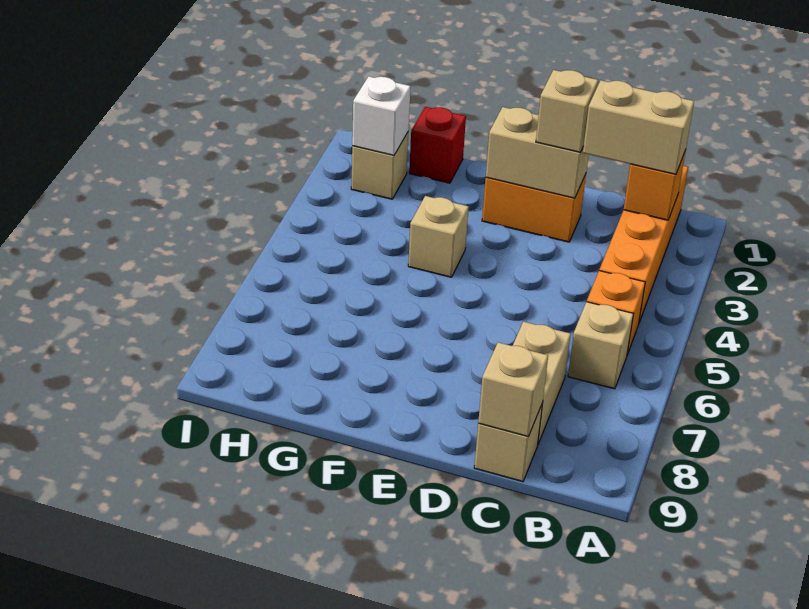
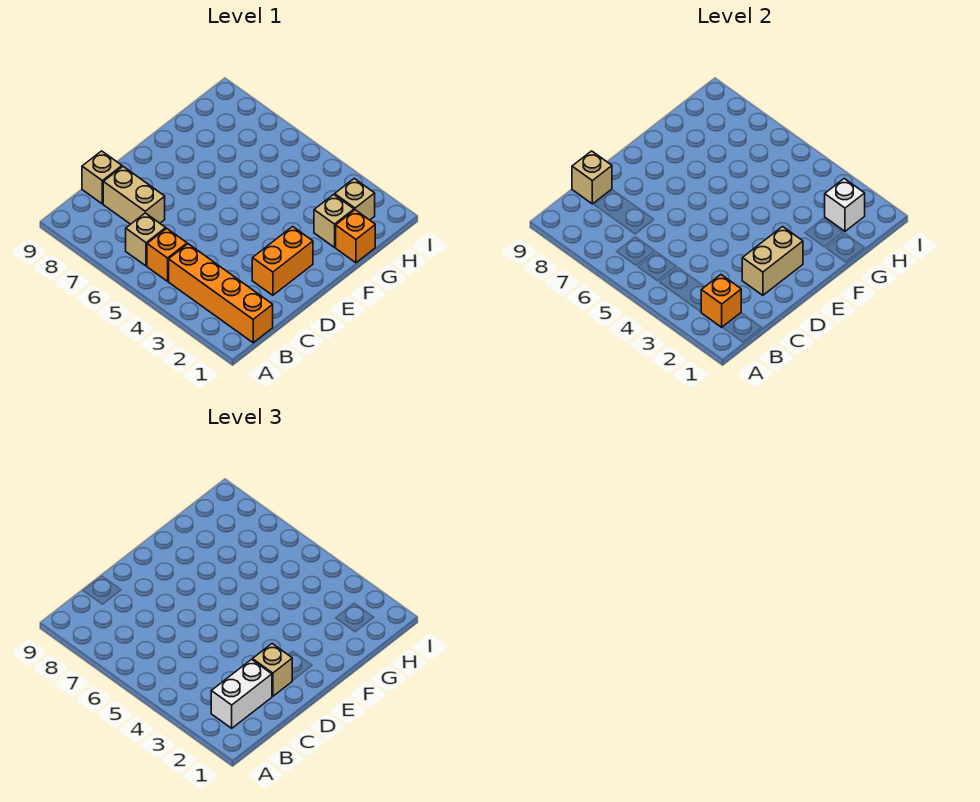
tan brick B2:C2 level 3 -> white brick B2:C2 level 3
tan brick F4 level 1 -> tan brick G2 level 1
red brick G1 level 1 -> orange brick G1 level 1

